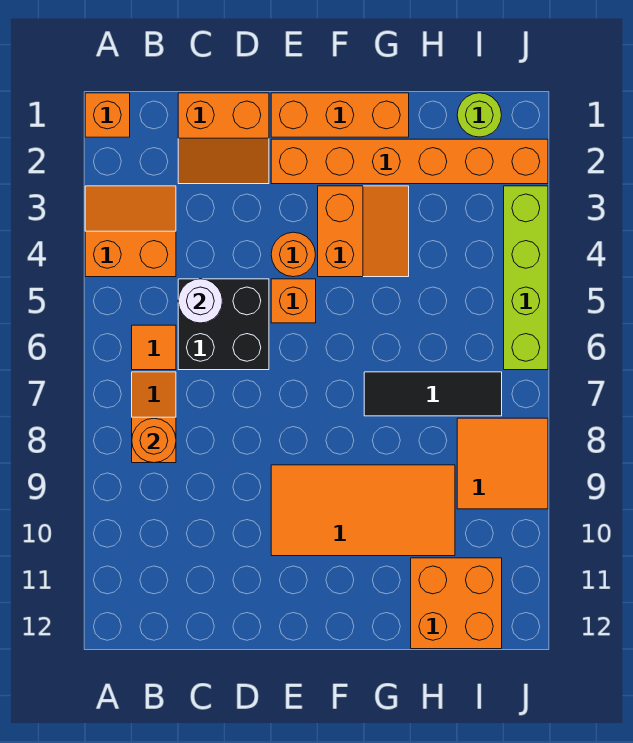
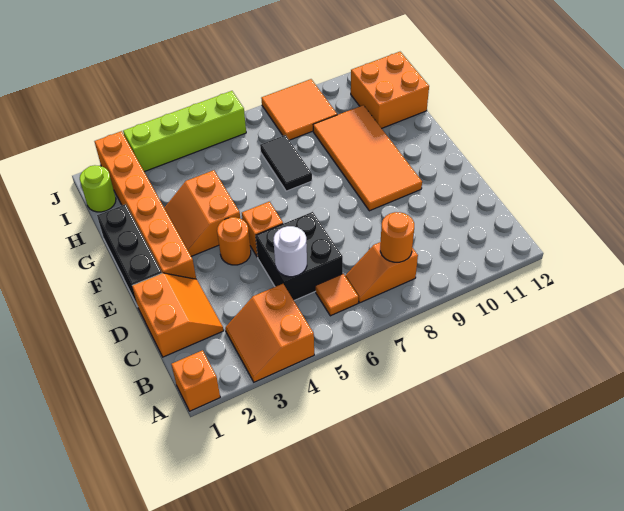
orange brick E1:G1 level 1 -> black brick E1:G1 level 1
orange slope F3:G4 level 1 top F -> orange slope F3:G4 level 1 top 4
black tile G7:I7 level 1 -> black tile G7:H7 level 1

